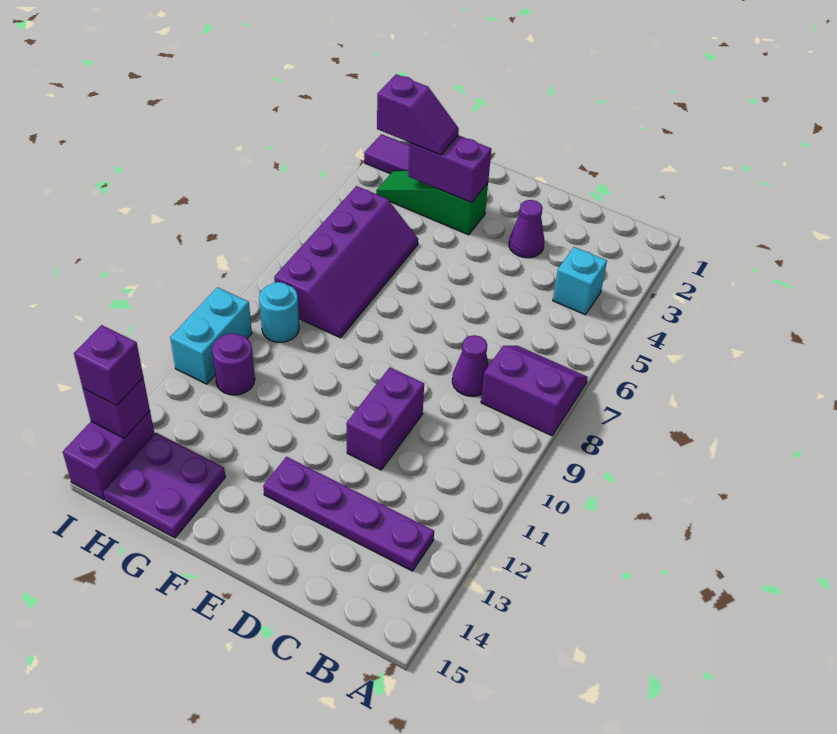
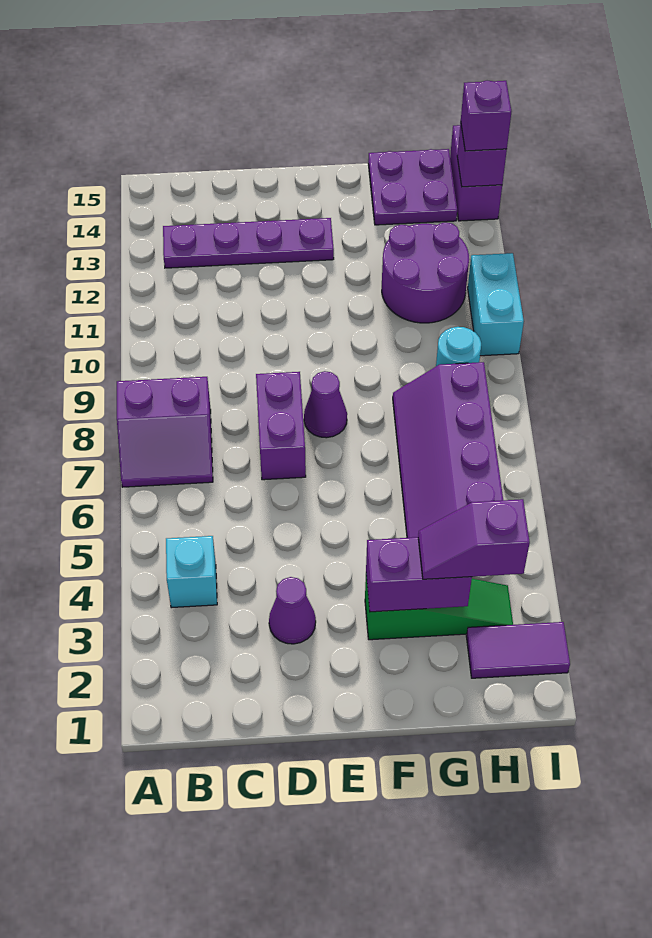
purple cone C8 level 1 -> purple cone E8 level 1
purple brick D10:D11 level 1 -> purple brick D7:D8 level 1
purple round brick H11 level 1 -> purple round brick G11:H12 level 1

